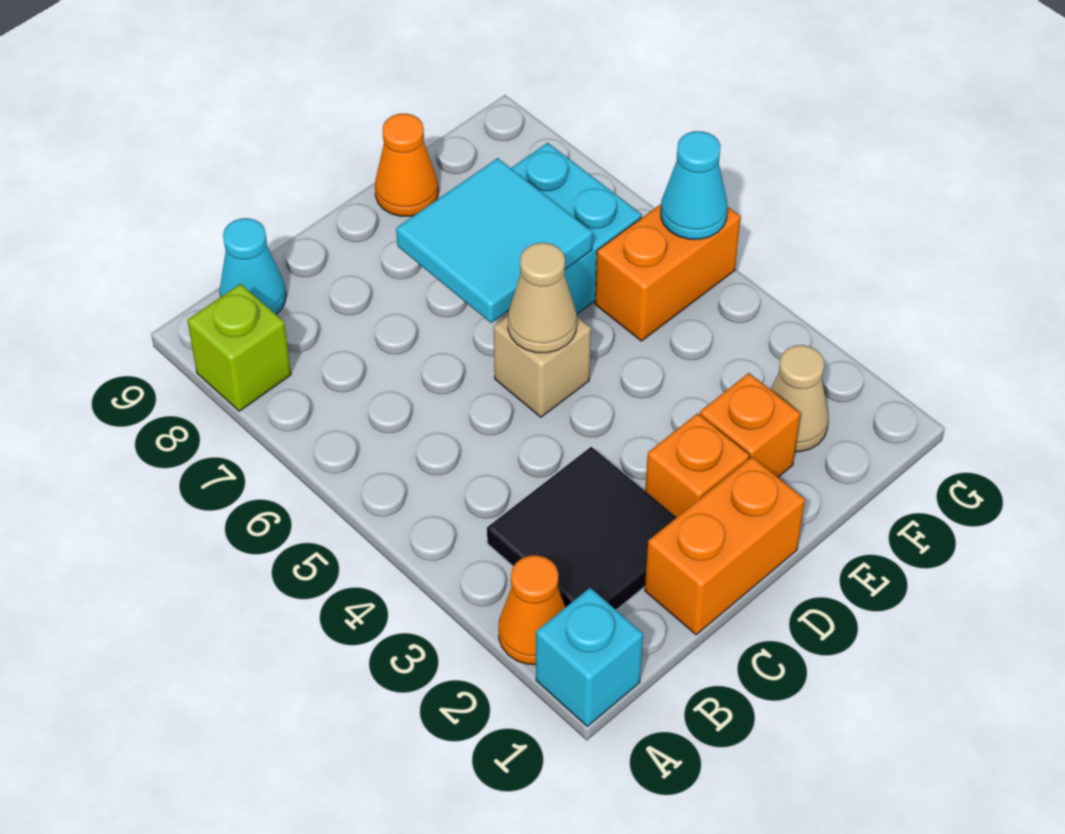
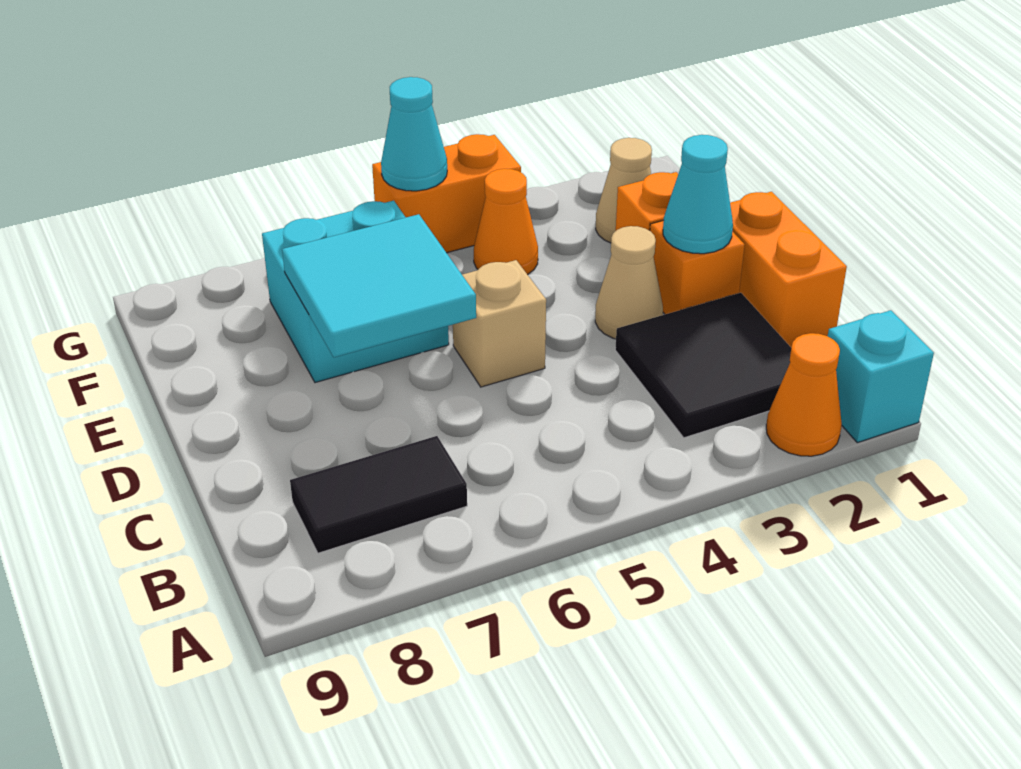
lime brick A8 level 1 -> none
none -> black tile B7:B8 level 1
cyan cone B9 level 1 -> cyan cone D2 level 2
tan cone D5 level 2 -> tan cone D3 level 1
orange cone E9 level 1 -> orange cone F4 level 1
orange brick F5:G5 level 1 -> orange brick G4:G5 level 1

